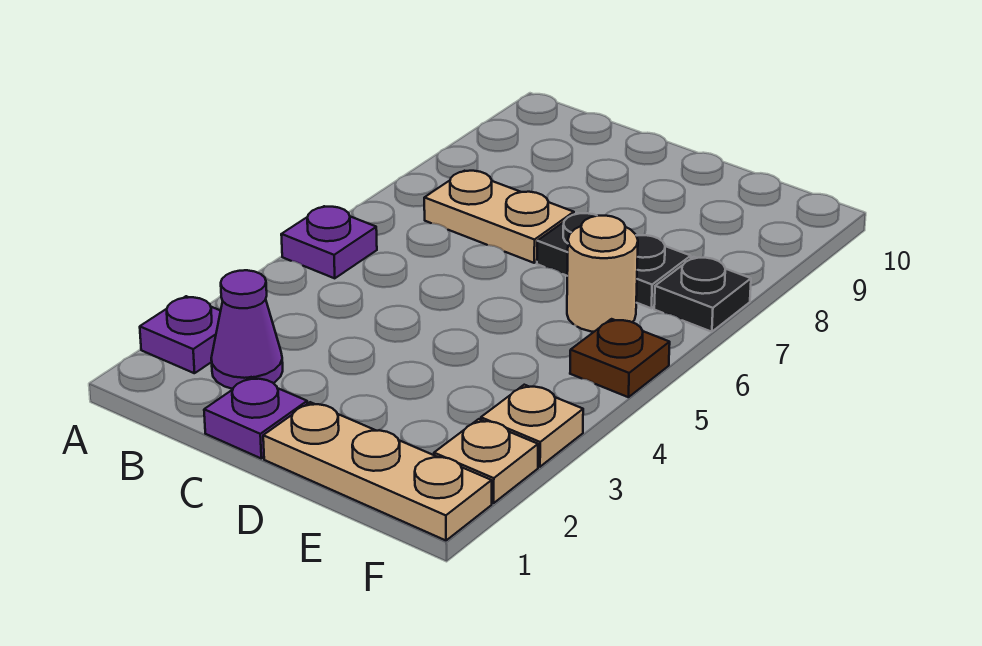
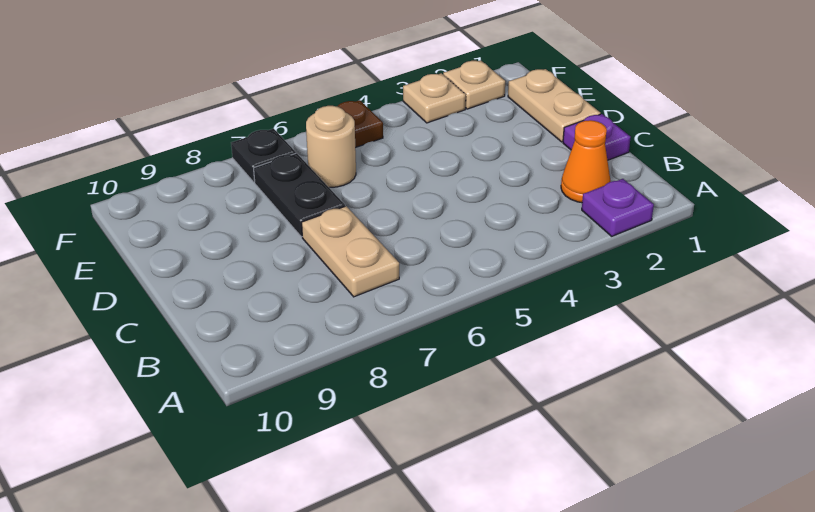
purple plate A5 level 1 -> none
purple cone B2 level 1 -> orange cone B2 level 1
tan plate D1:F1 level 1 -> tan plate D1:E1 level 1

